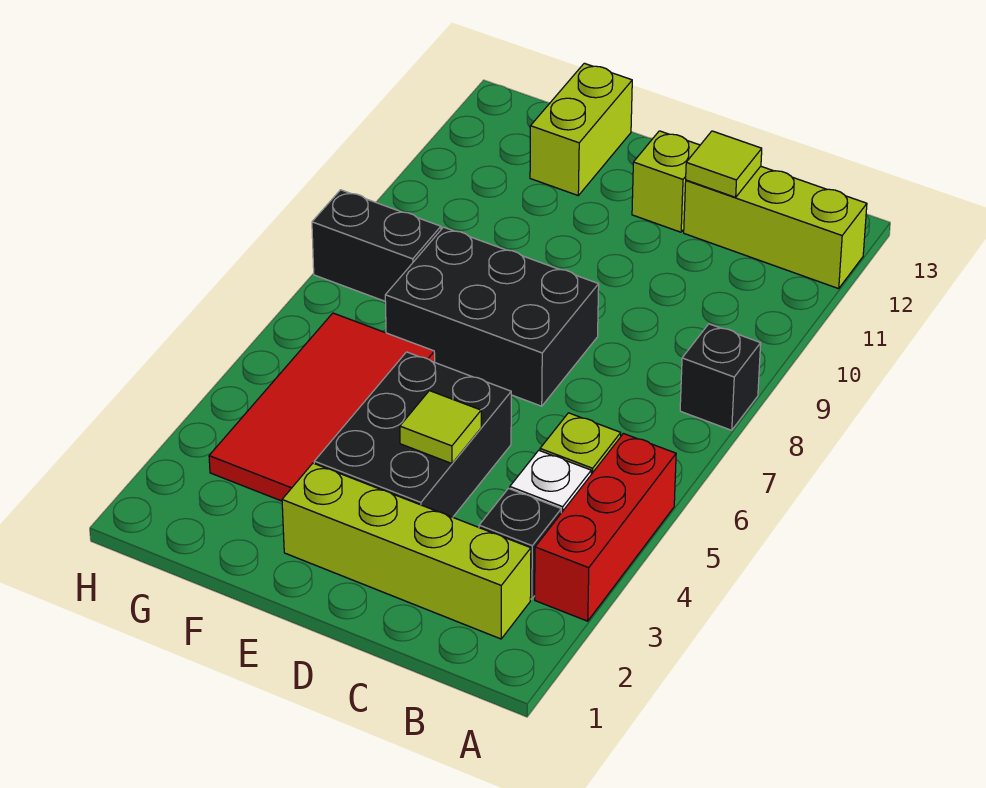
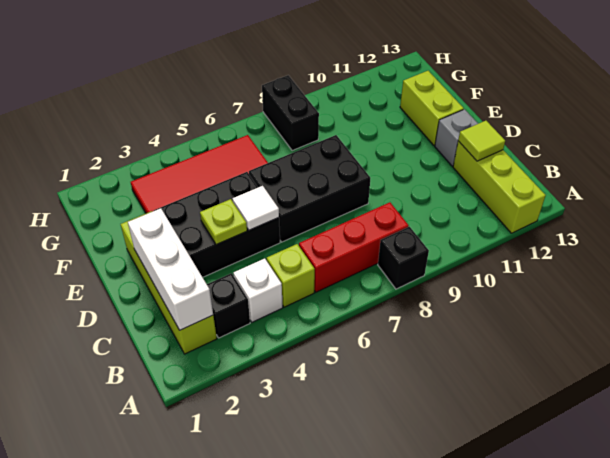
red brick A3:A5 level 1 -> red brick B6:B8 level 1
none -> white brick B2:D2 level 2
lime tile D4 level 2 -> lime plate D4 level 2
none -> white tile D5 level 2
black brick D7:F8 level 1 -> black brick D6:E8 level 1
lime brick D12 level 1 -> grey brick D12 level 1
lime brick F12:F13 level 1 -> lime brick E12:F12 level 1

